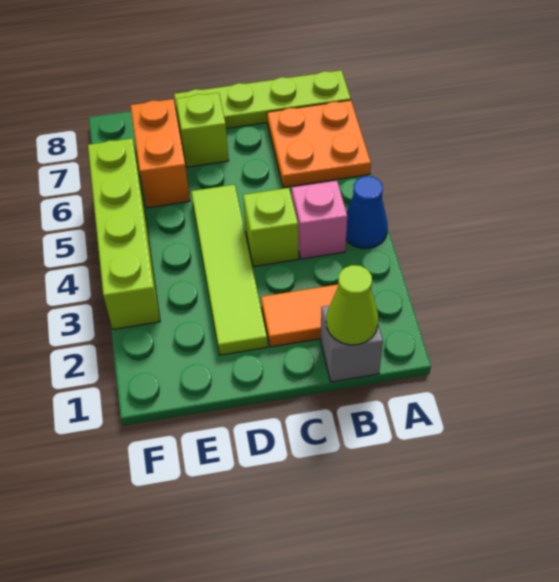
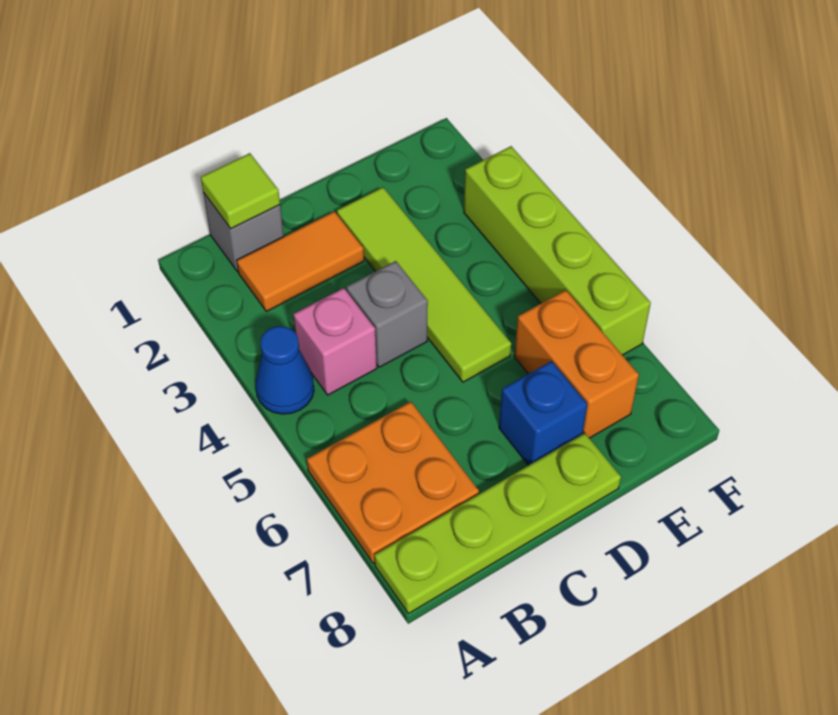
lime cone B1 level 2 -> lime tile B1 level 2
lime brick C4 level 1 -> grey brick C4 level 1
lime brick D7 level 1 -> blue brick D7 level 1

